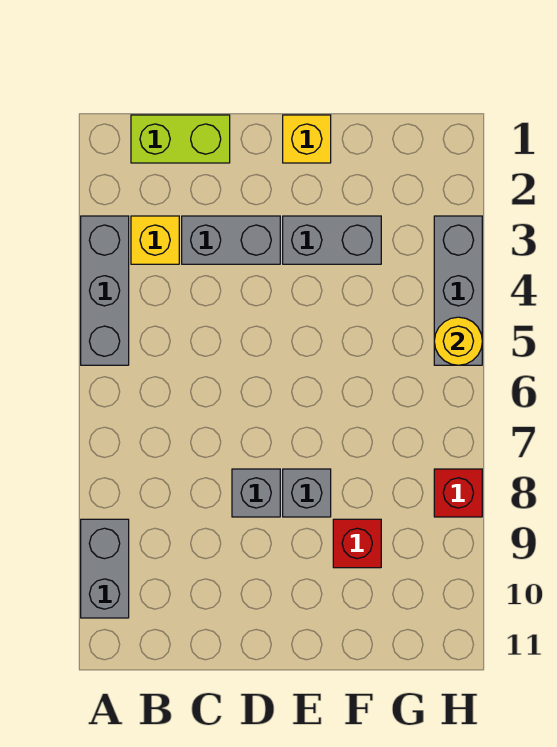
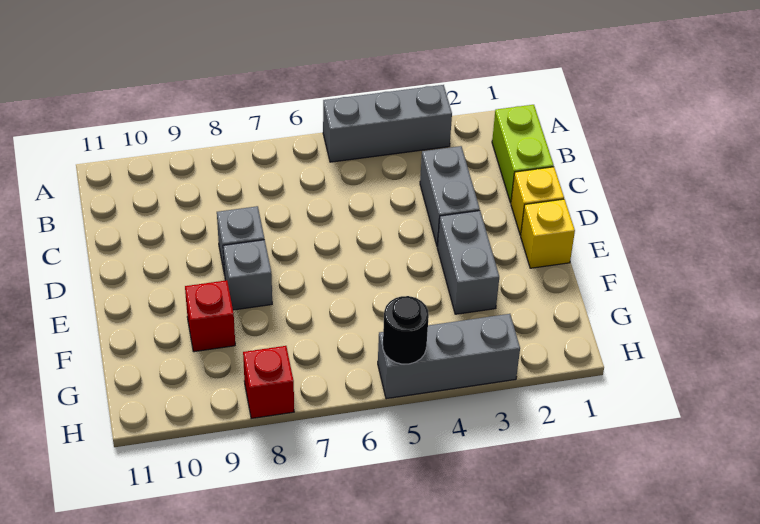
grey brick A9:A10 level 1 -> none
yellow brick B3 level 1 -> yellow brick D1 level 1
yellow round brick H5 level 2 -> black round brick H5 level 2

